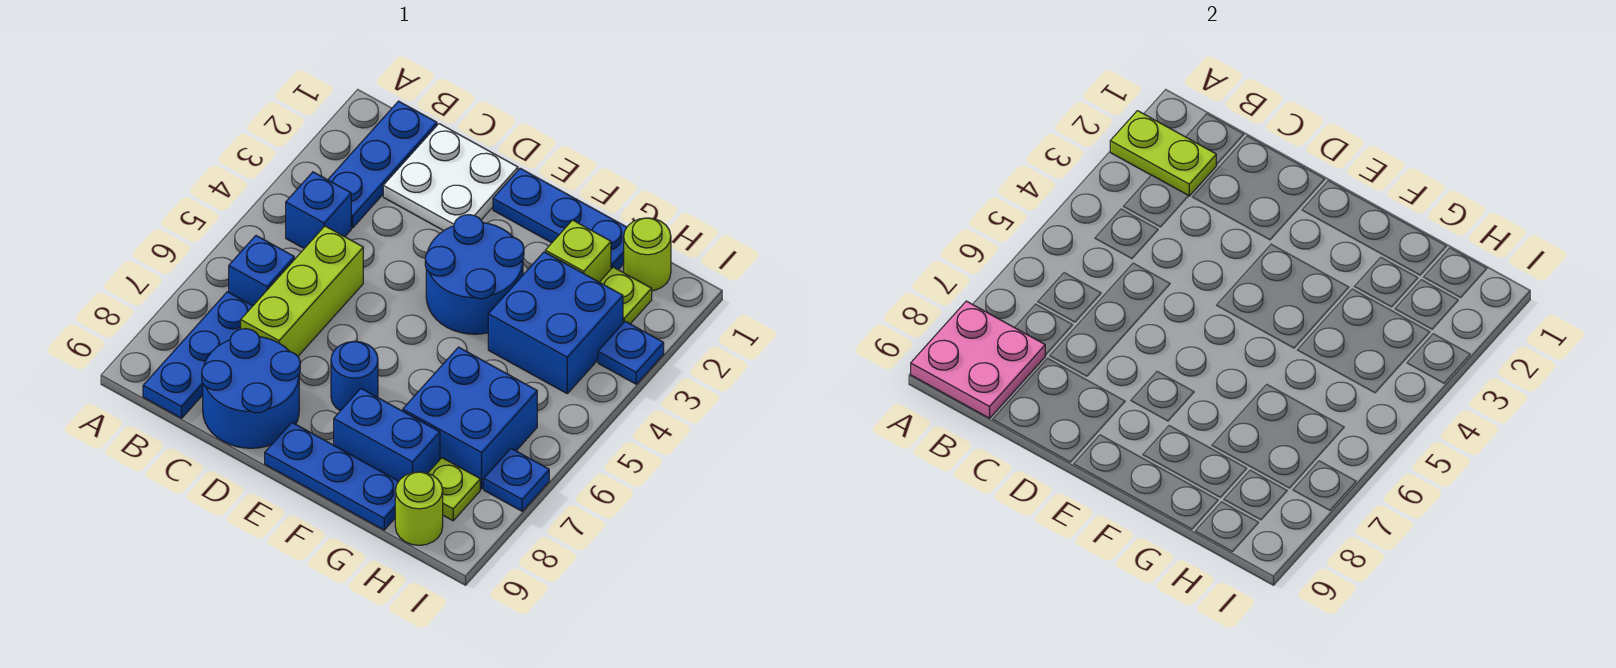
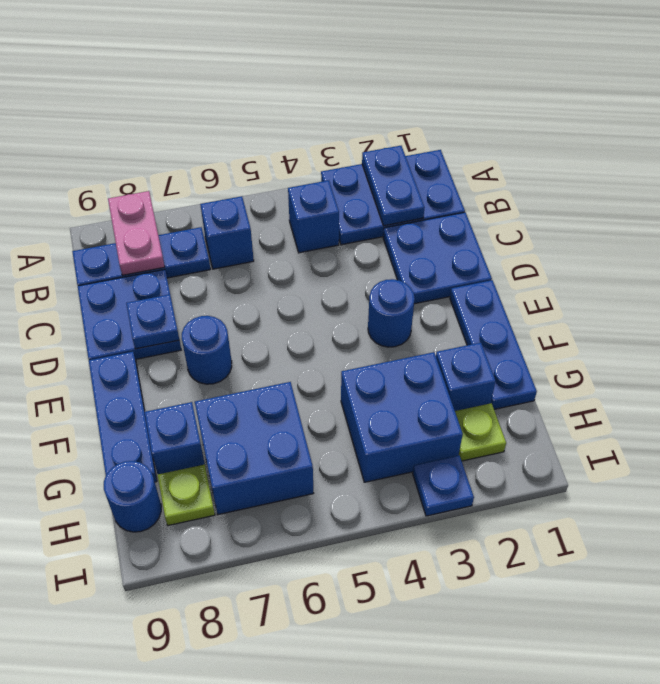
lime plate A2:B2 level 2 -> blue plate A2:B2 level 2
pink plate A8:B9 level 2 -> pink plate A8:B8 level 2
blue plate B1:B3 level 1 -> blue plate A1:B3 level 1
white plate C1:D2 level 1 -> blue plate C1:D2 level 1
lime brick C5:C7 level 1 -> none
blue round brick C8:D9 level 1 -> blue plate C8:D9 level 1
blue round brick E3:F4 level 1 -> blue round brick E3 level 1
blue brick F8:G8 level 1 -> blue brick G8 level 1
lime brick G2 level 1 -> blue brick G2 level 1
lime round brick H1 level 1 -> none
lime round brick H9 level 1 -> blue round brick H9 level 1
blue plate I7 level 1 -> blue plate D8 level 2

